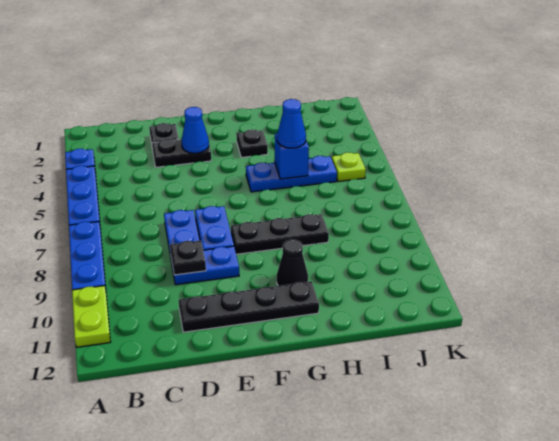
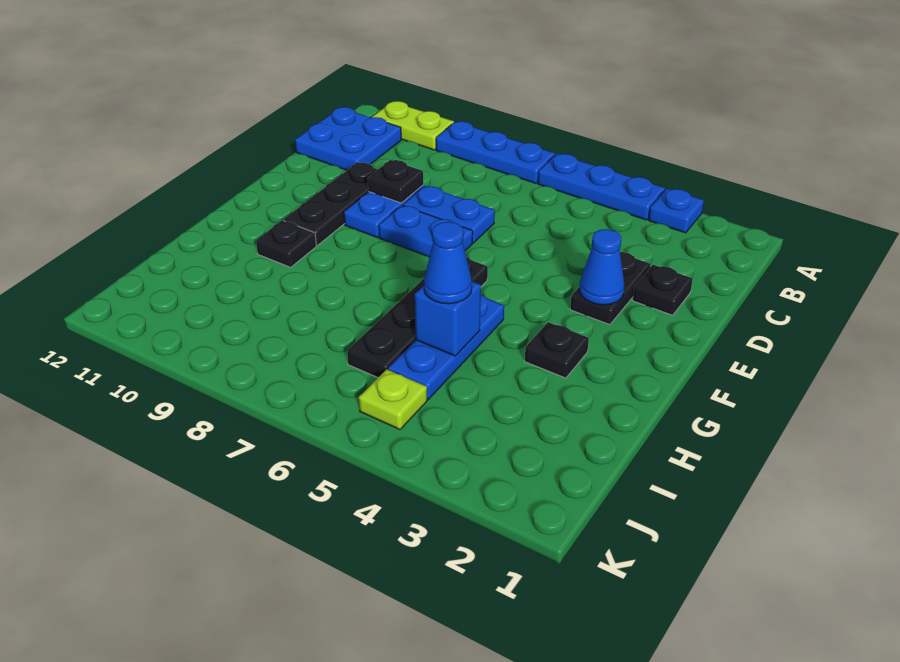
none -> blue plate B11:C12 level 1
black plate D11:G11 level 1 -> black plate F6:I6 level 1
black plate F8:H8 level 1 -> black plate D10:F10 level 1
black cone G10 level 1 -> black plate G10 level 1

